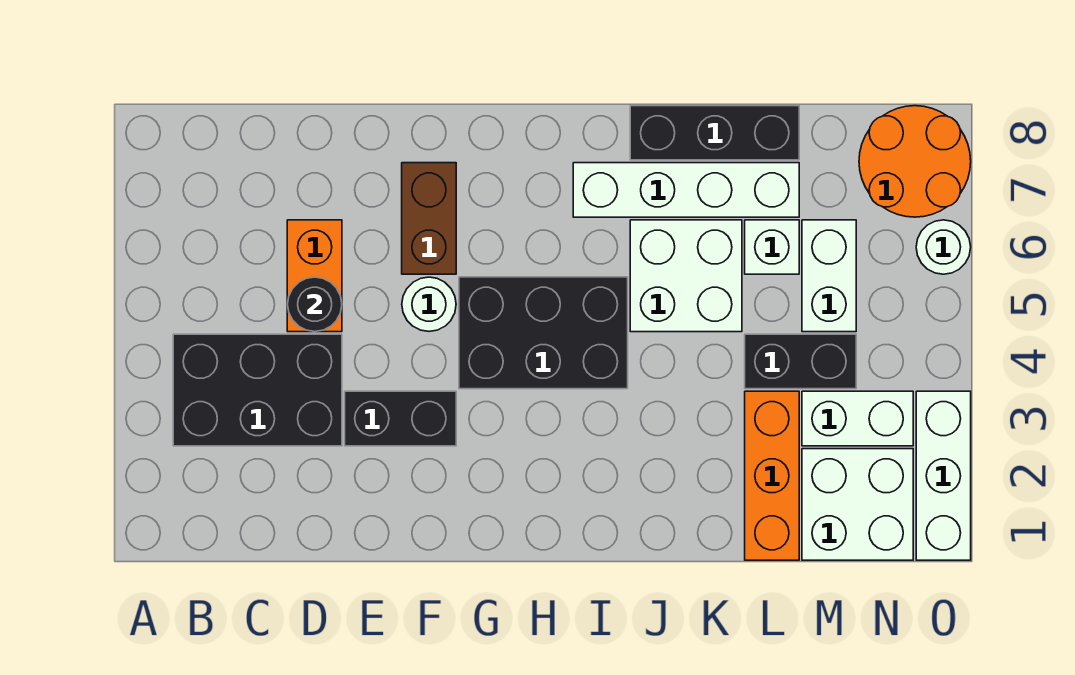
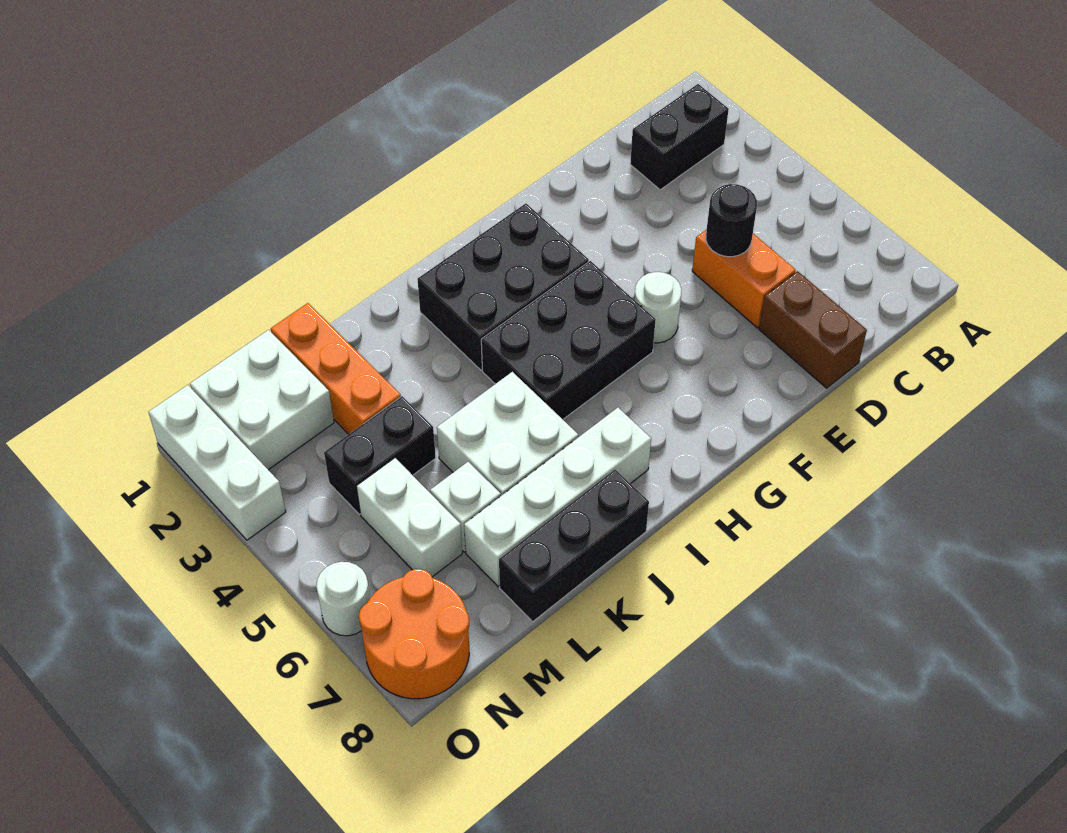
black brick B3:D4 level 1 -> black brick G2:I3 level 1
black brick E3:F3 level 1 -> black brick B2:C2 level 1
brown brick F6:F7 level 1 -> brown brick D7:D8 level 1
white brick M3:N3 level 1 -> none

